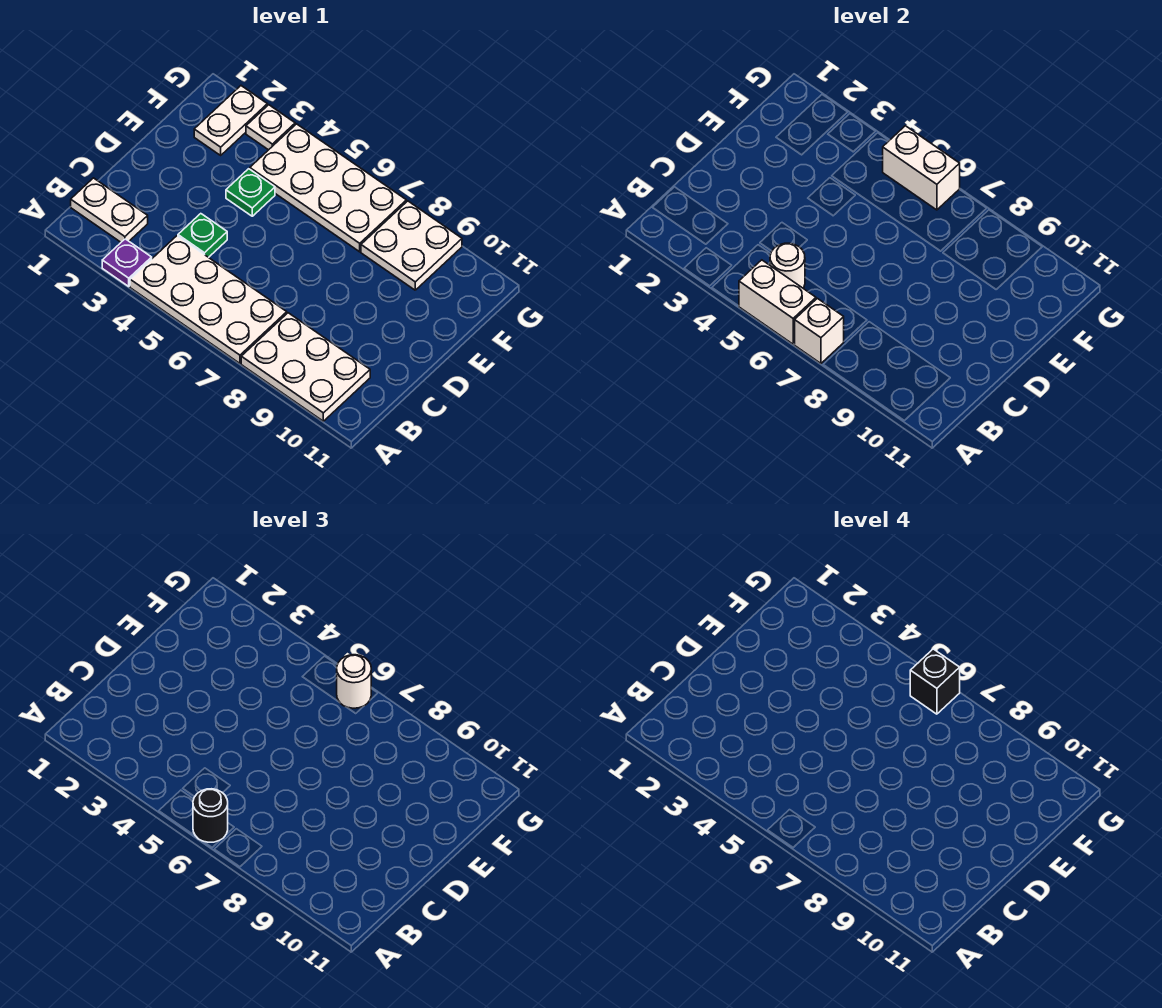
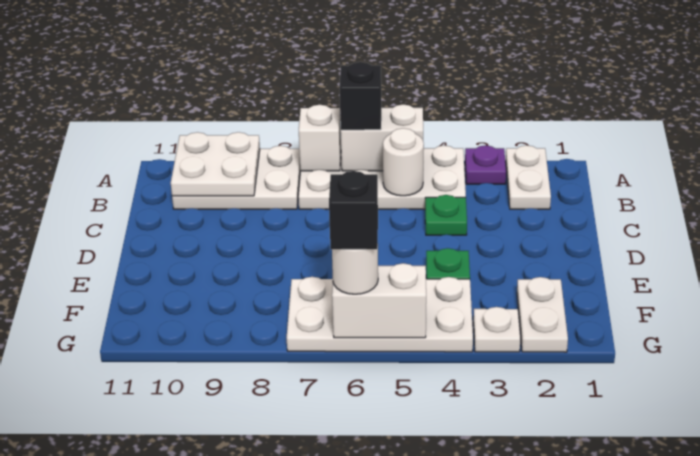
black round brick A6 level 3 -> black brick A6 level 3
white plate B1:B2 level 1 -> white plate A2:B2 level 1
white plate F8:G9 level 1 -> white plate A9:B10 level 2

